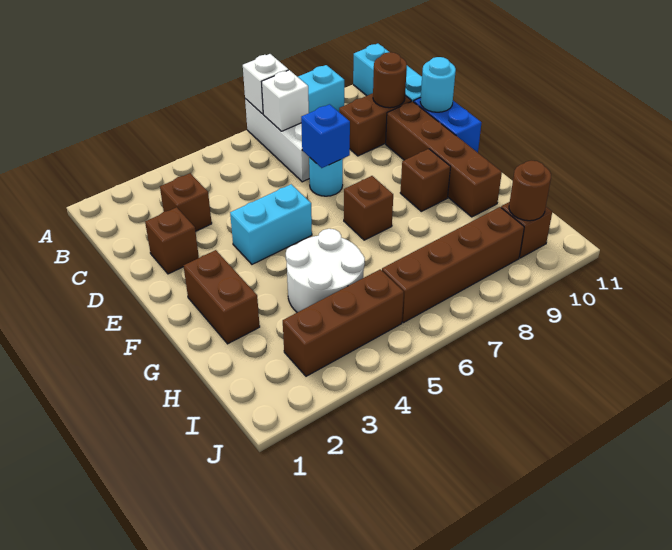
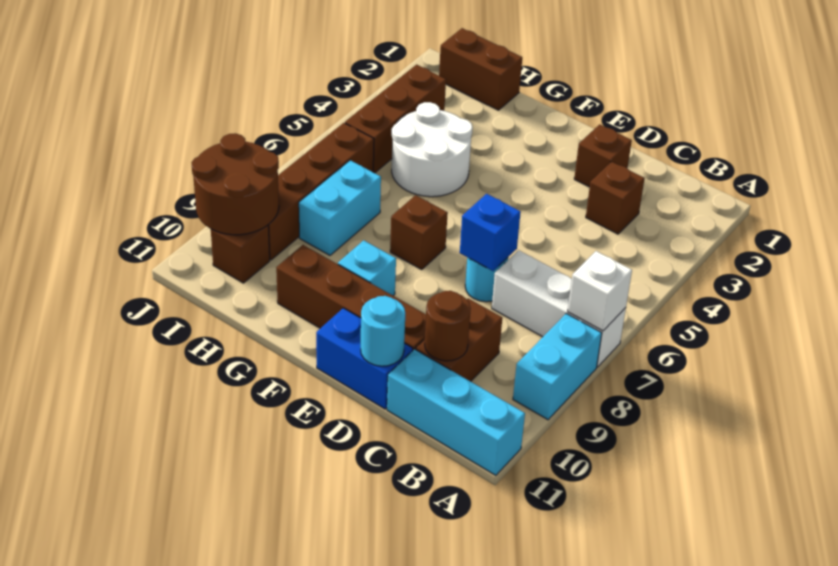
white brick B7 level 2 -> none
cyan brick E4:E5 level 1 -> cyan brick H7:H8 level 1
brown brick F2:G2 level 1 -> brown brick H1:I1 level 1
brown brick F9 level 1 -> cyan brick F9 level 1
brown round brick I10 level 2 -> brown round brick I9:J10 level 2

